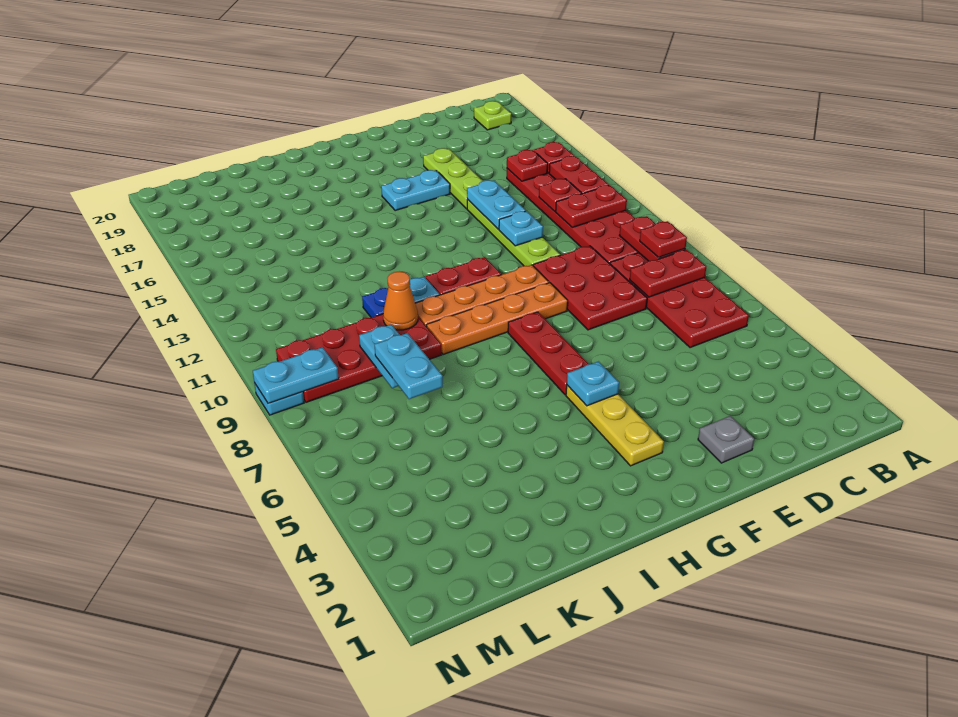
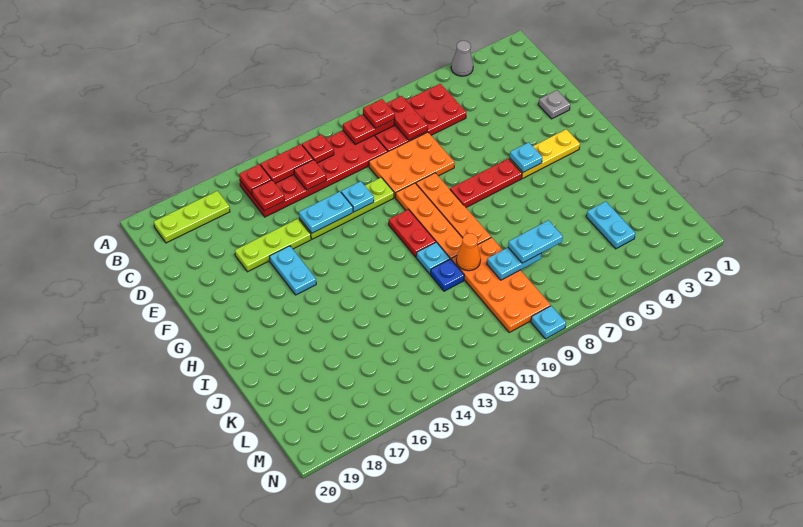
none -> grey cone A4 level 1
red plate B12:C12 level 2 -> red plate B12 level 2
lime plate B19 level 1 -> lime plate B17:B19 level 1
red plate D8:E10 level 1 -> orange plate D8:E10 level 1
red plate J9:M10 level 1 -> orange plate J9:M10 level 1
cyan plate M9:N9 level 2 -> cyan plate K4:L4 level 1

